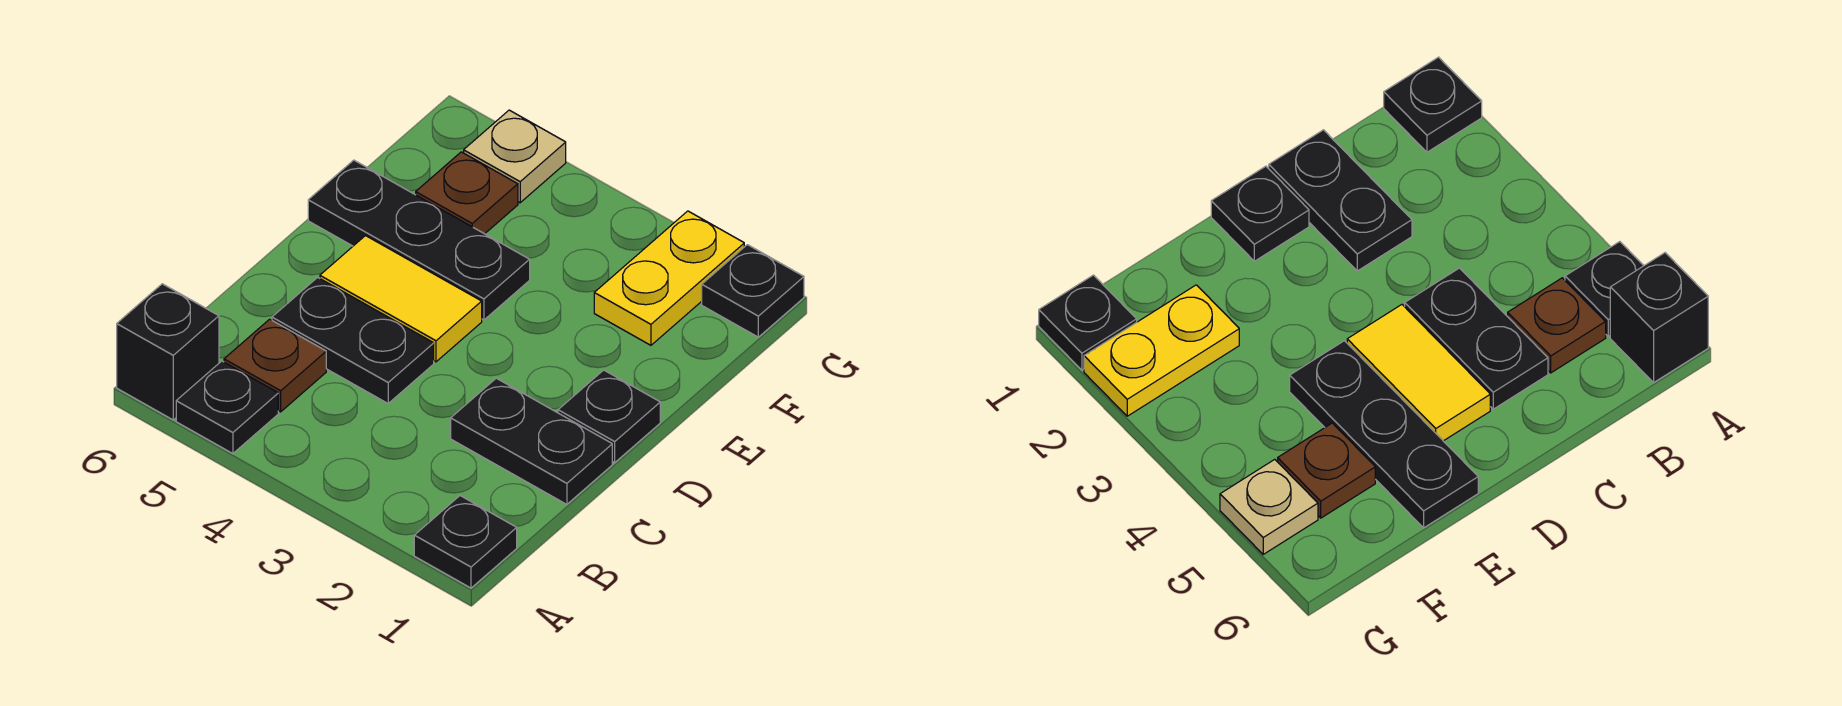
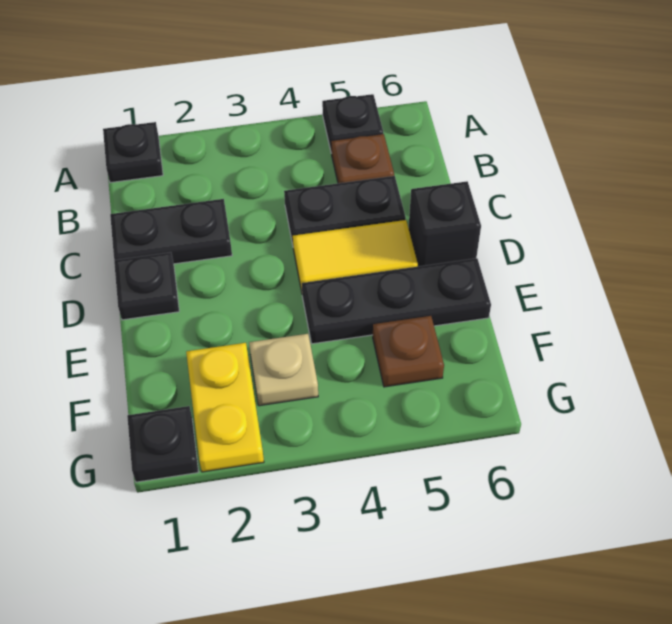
black brick A6 level 1 -> black brick D6 level 1
tan plate G5 level 1 -> tan plate F3 level 1

